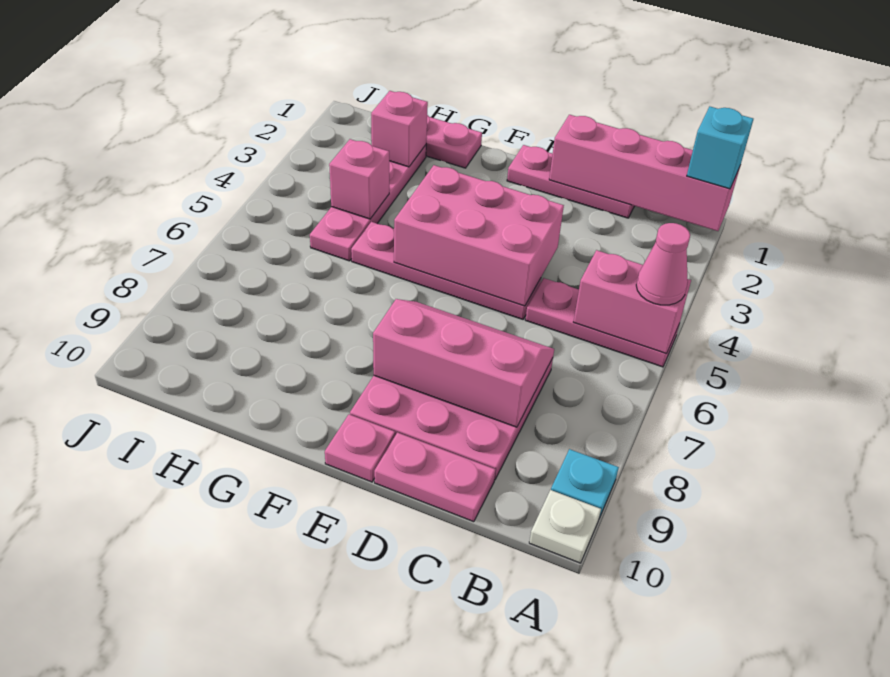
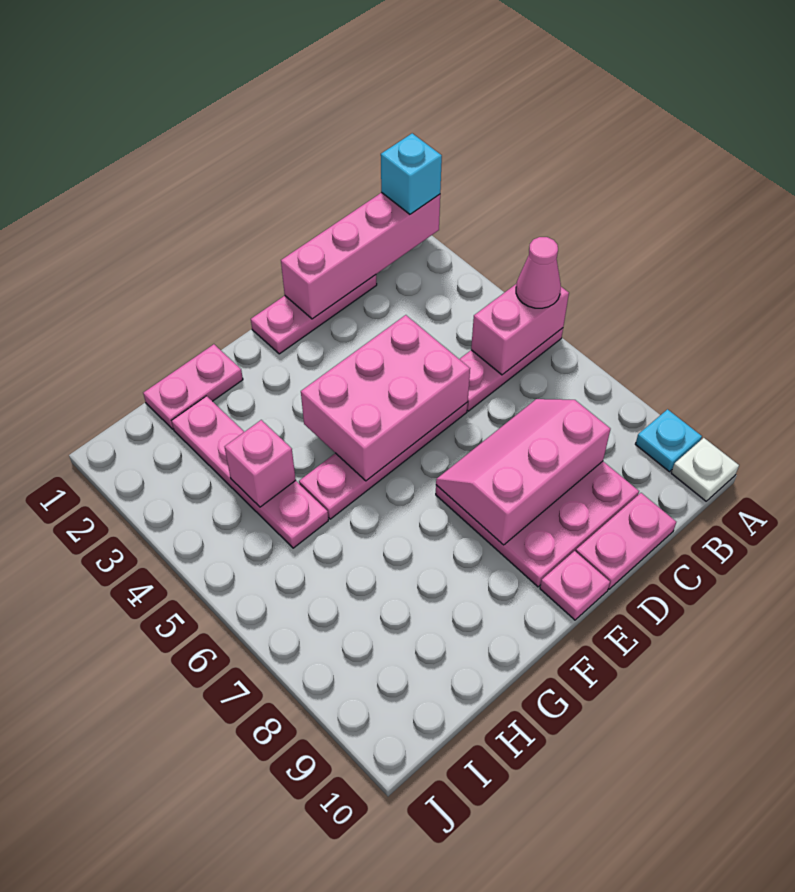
pink brick H2 level 2 -> none

